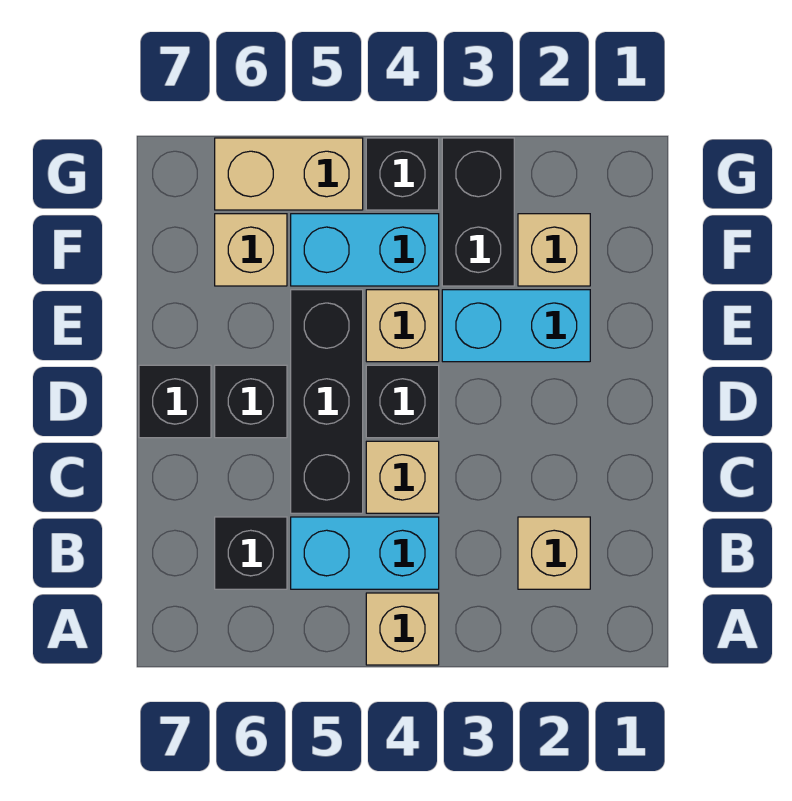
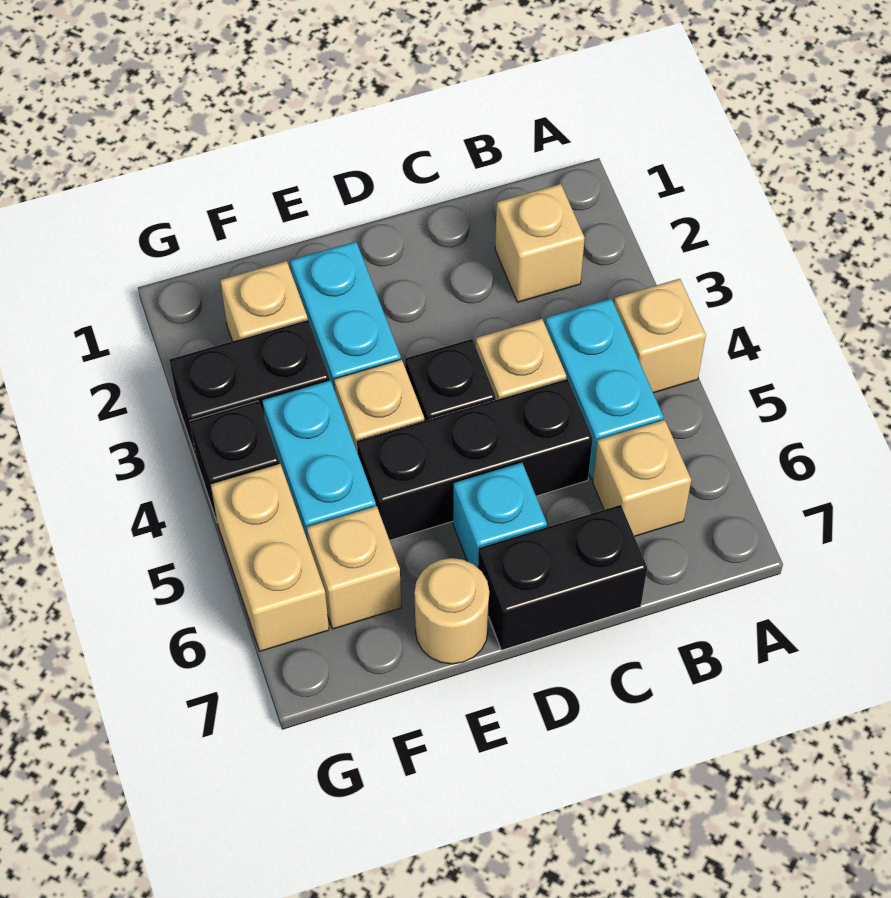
black brick B6 level 1 -> tan brick B6 level 1
black brick D6 level 1 -> cyan brick D6 level 1
black brick D7 level 1 -> black brick C7:D7 level 1
none -> tan round brick E7 level 1

